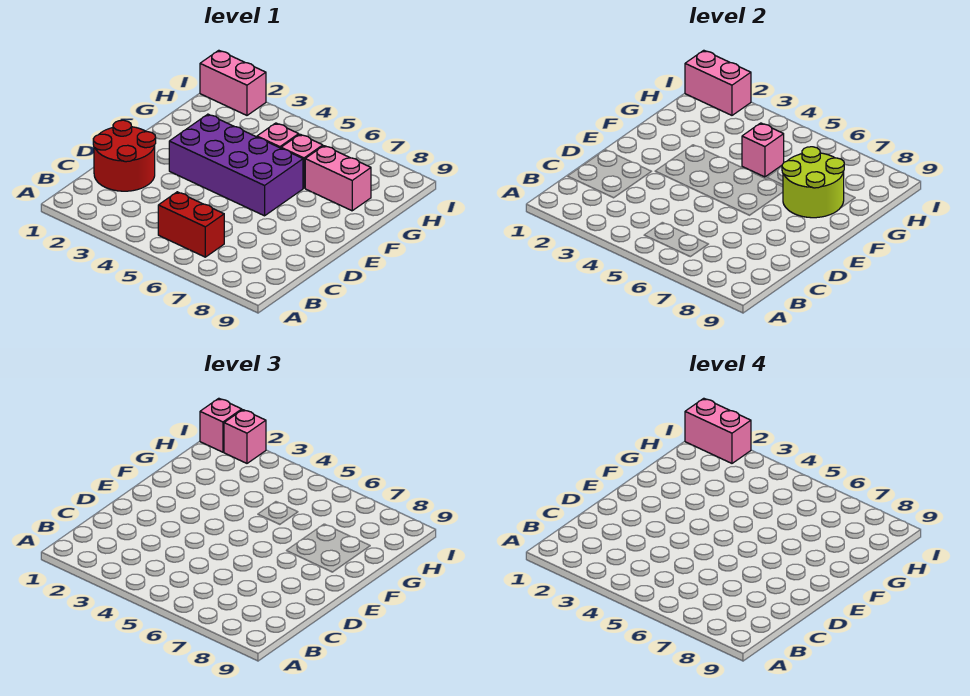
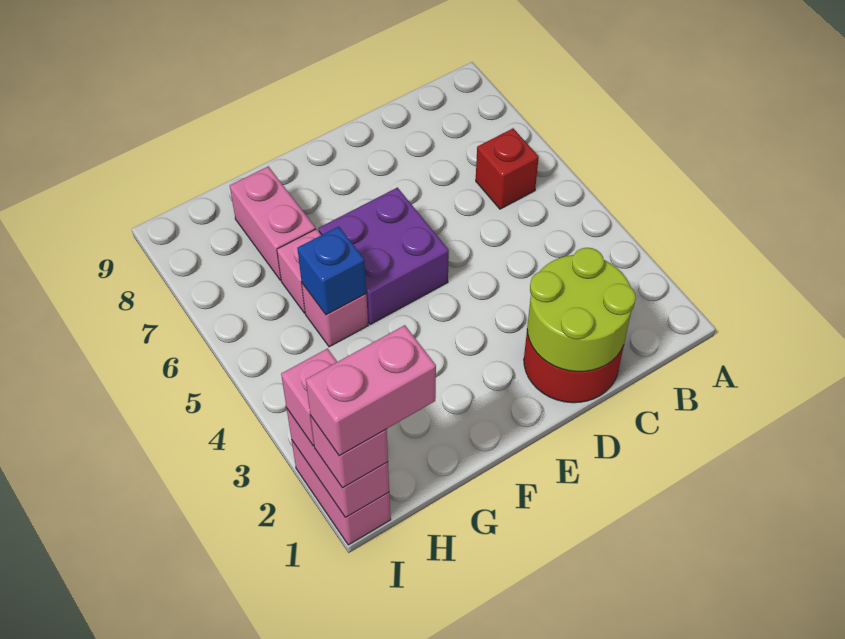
red brick B5:B6 level 1 -> red brick B6 level 1
purple brick E3:F6 level 1 -> purple brick E5:F6 level 1
lime round brick F7:G8 level 2 -> lime round brick C1:D2 level 2
pink brick G5 level 2 -> blue brick G5 level 2
pink brick I1:I2 level 4 -> pink brick H1:I1 level 4

